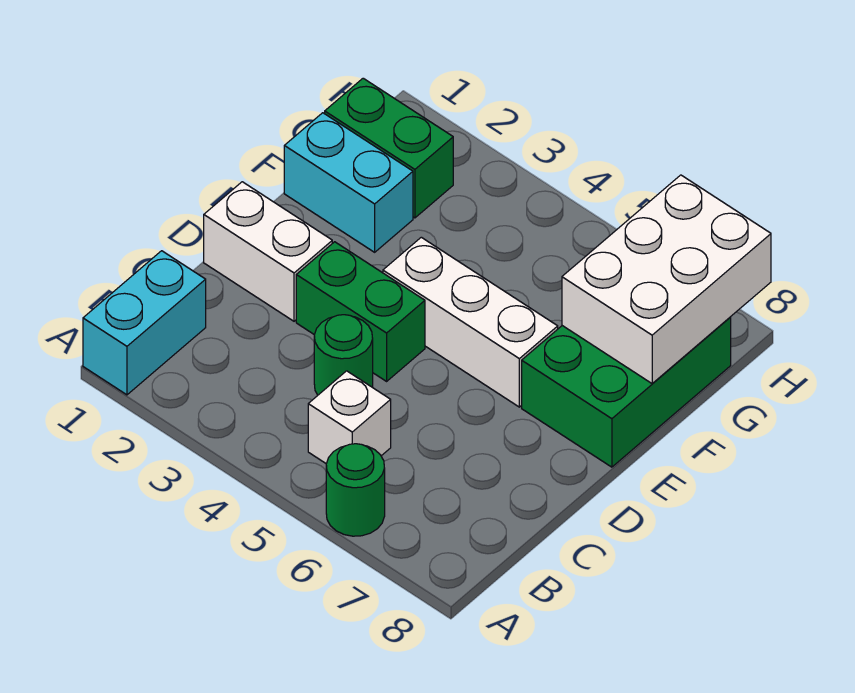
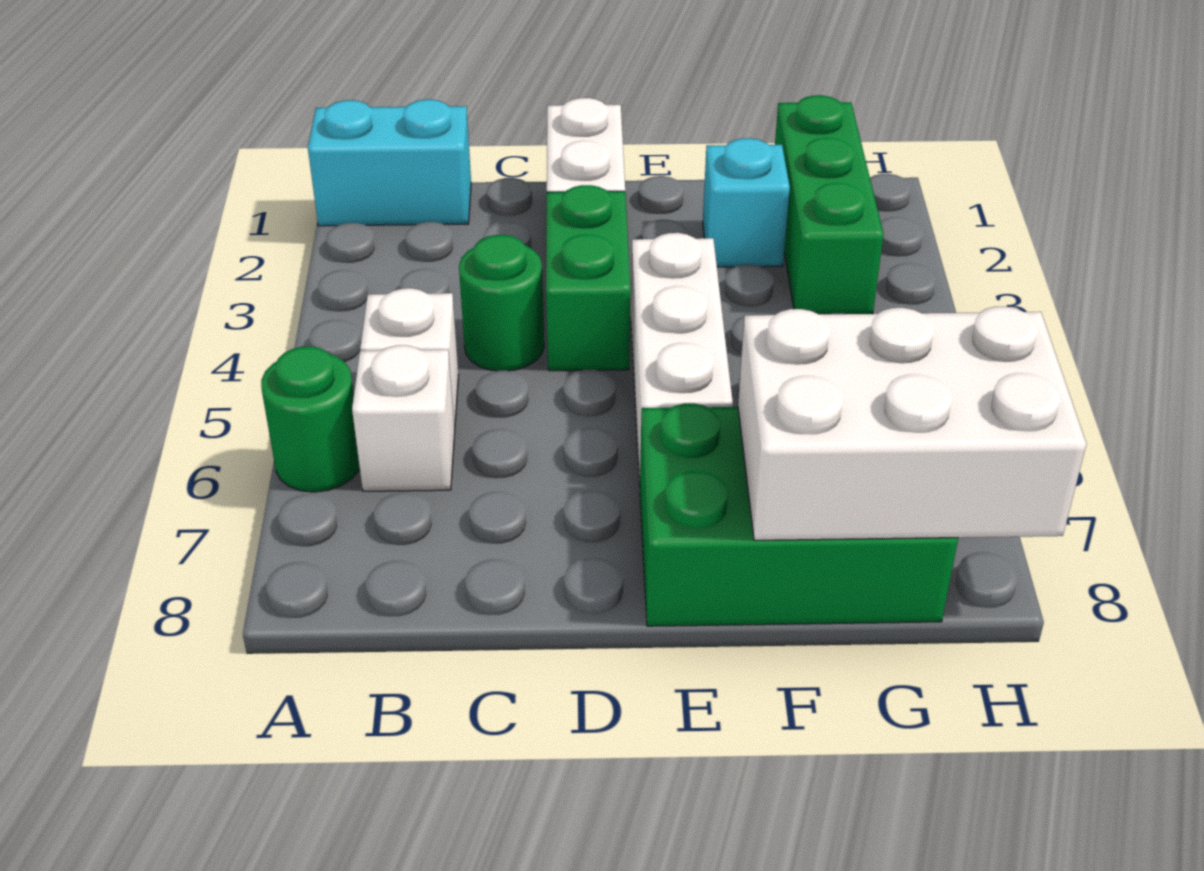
none -> white brick B6 level 1
cyan brick F1:F2 level 1 -> cyan brick F2 level 1
green brick G1:G2 level 1 -> green brick G1:G3 level 1

